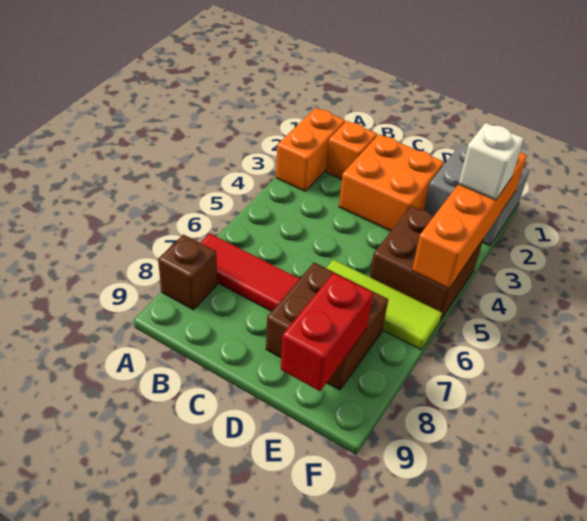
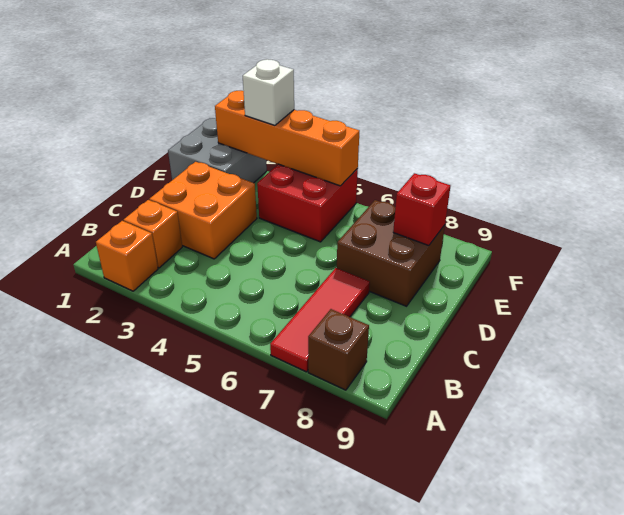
orange brick A2:A3 level 1 -> orange brick A2 level 1
lime tile D6:F6 level 1 -> none
brown brick E4:F5 level 1 -> red brick E4:F5 level 1
red brick E8:E9 level 2 -> red brick E8 level 2

